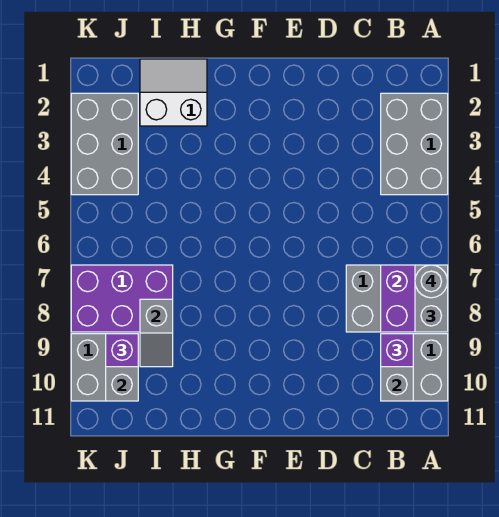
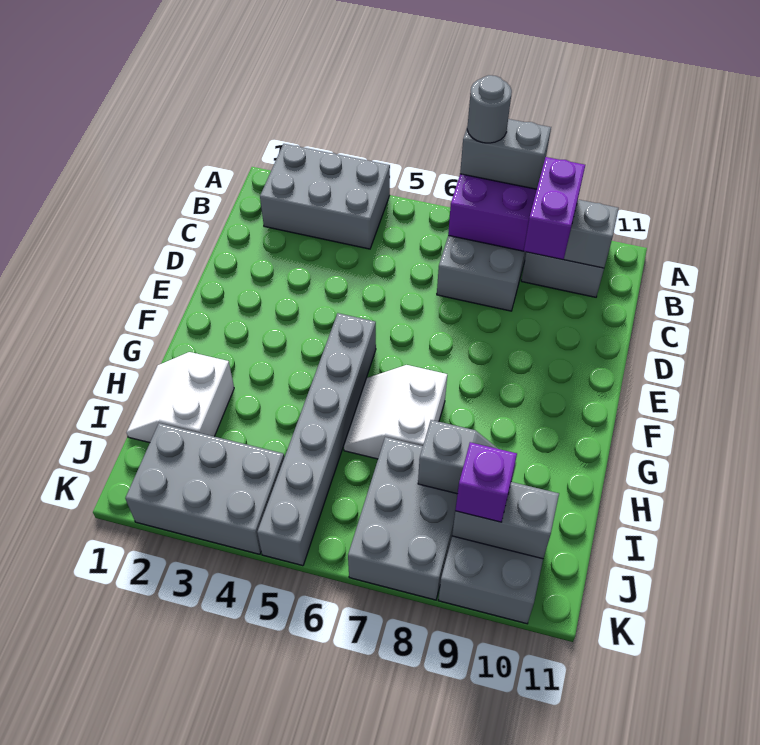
purple brick B9 level 3 -> purple brick B9:C9 level 3
none -> grey brick F5:K5 level 1
none -> white slope G6:H7 level 1 top 7
purple brick I7:K8 level 1 -> grey brick I7:K8 level 1

